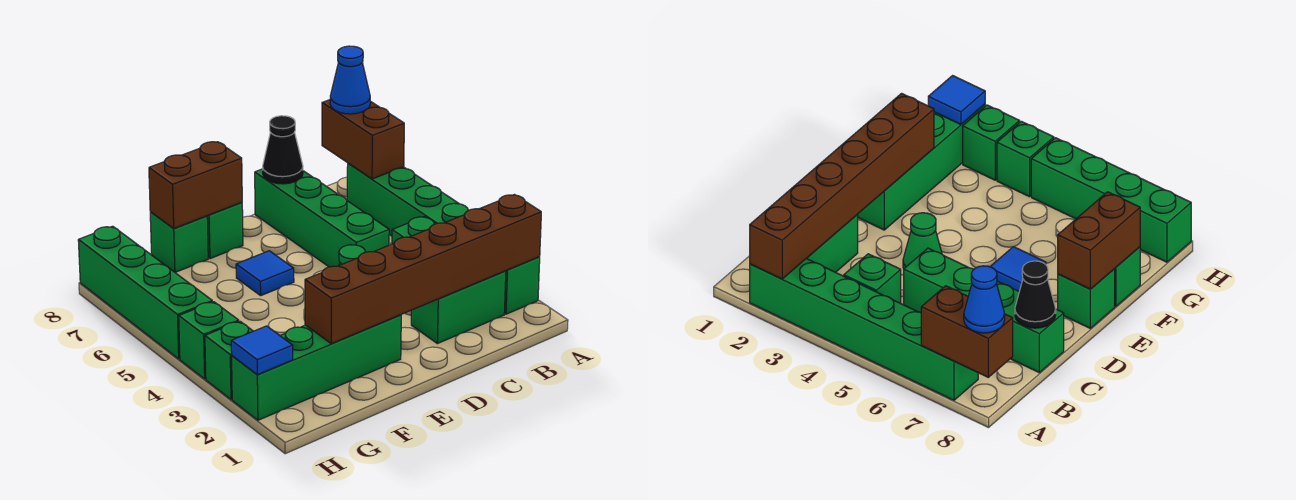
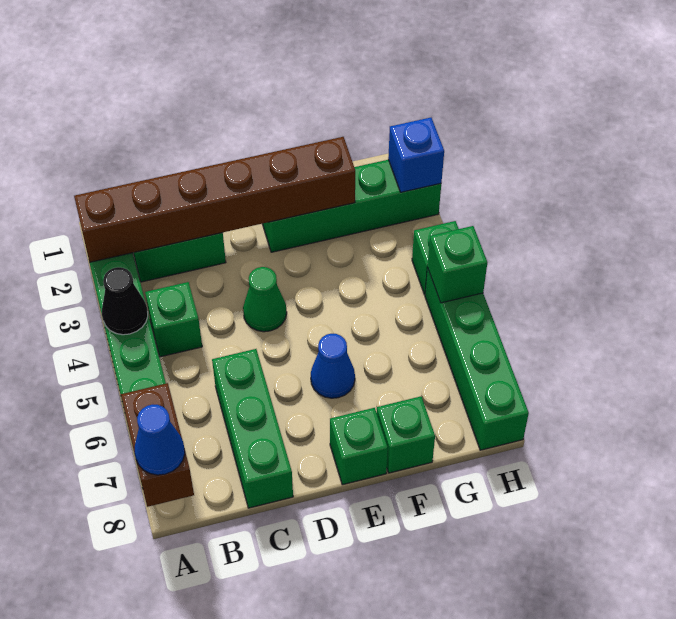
green brick C5:C8 level 1 -> green brick C6:C8 level 1
black cone C8 level 2 -> black cone A4 level 2
blue tile E6 level 1 -> blue cone E6 level 1
brown brick E8:F8 level 2 -> none
blue tile H2 level 2 -> blue brick H2 level 2
green brick H3 level 1 -> green brick H5 level 2

